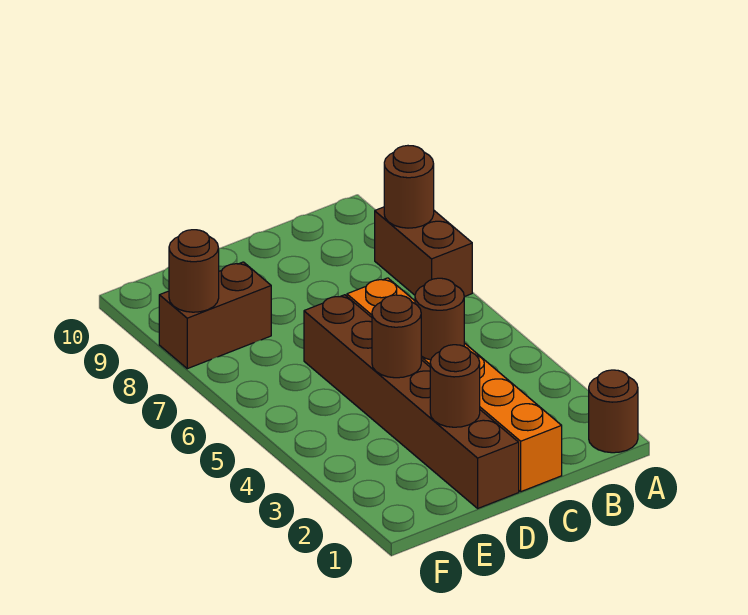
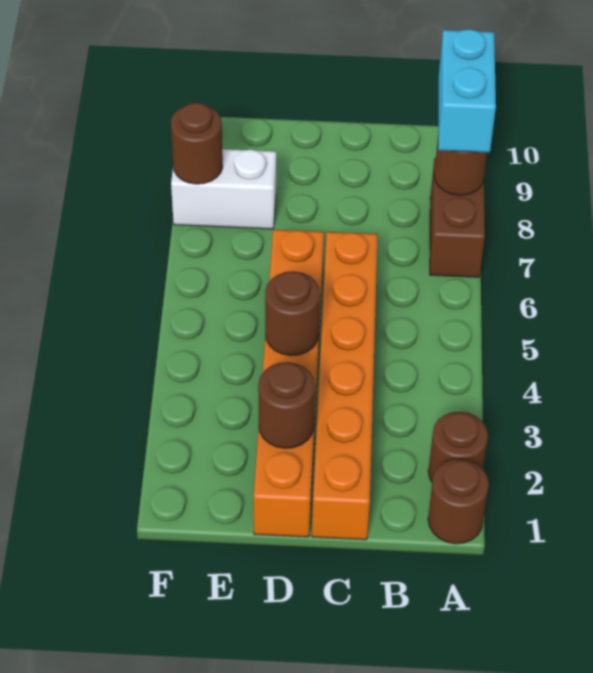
none -> cyan brick A8:A9 level 3
brown round brick C4 level 2 -> brown round brick A2 level 1
brown brick D1:D6 level 1 -> orange brick D1:D6 level 1
brown brick E8:F8 level 1 -> white brick E8:F8 level 1

